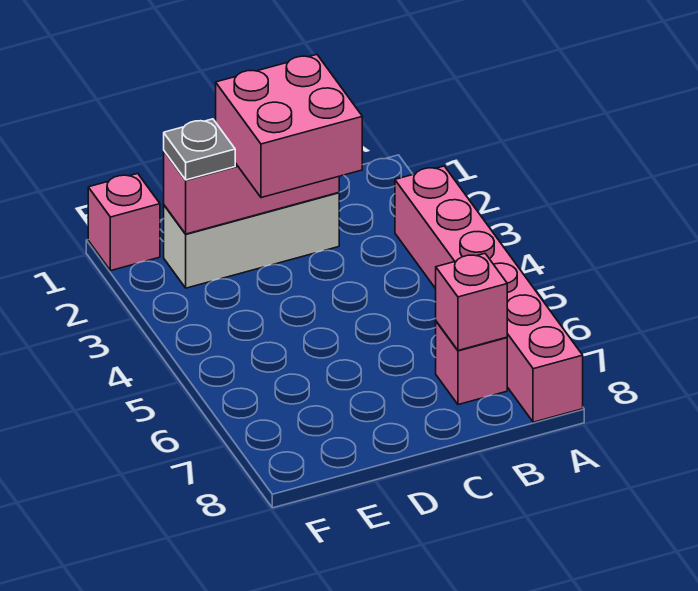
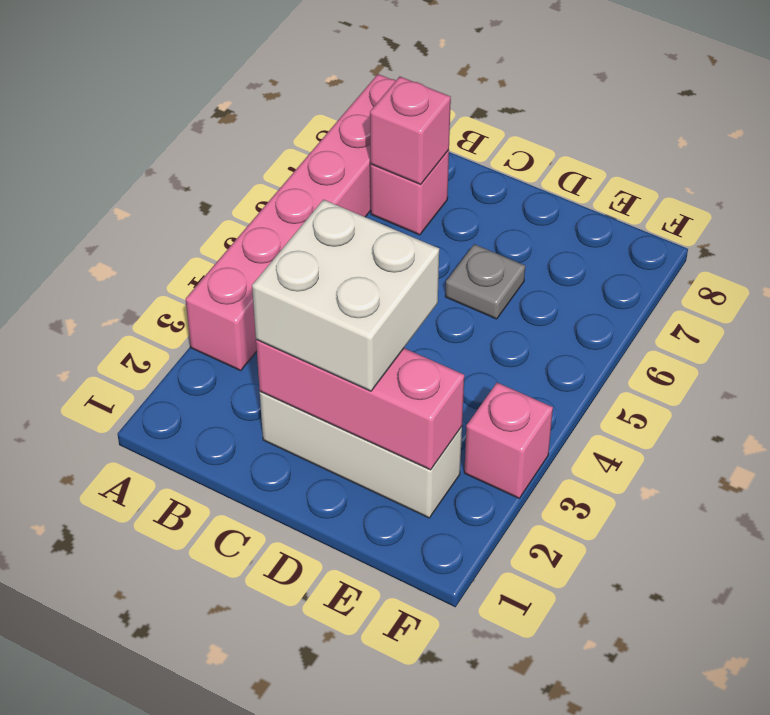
pink brick C2:D3 level 3 -> white brick C2:D3 level 3
grey plate E2 level 3 -> grey plate D6 level 1
pink brick F1 level 1 -> pink brick F3 level 1

